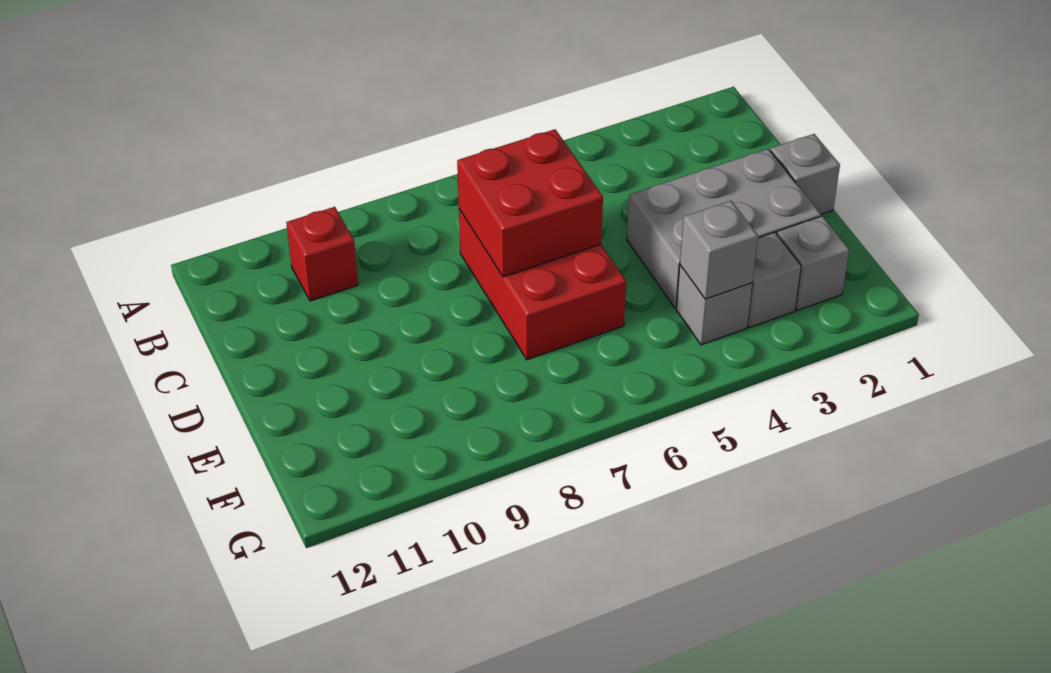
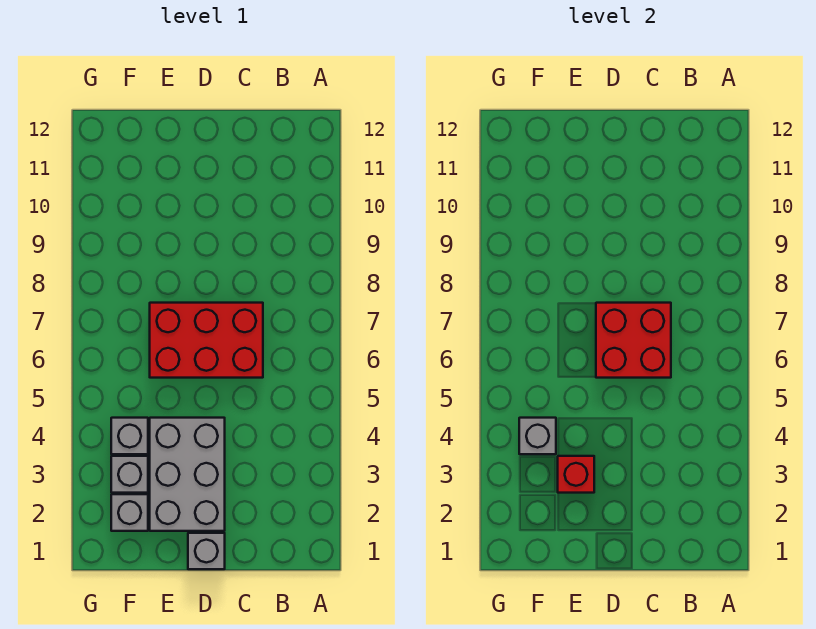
red brick B10 level 1 -> red brick E3 level 2

